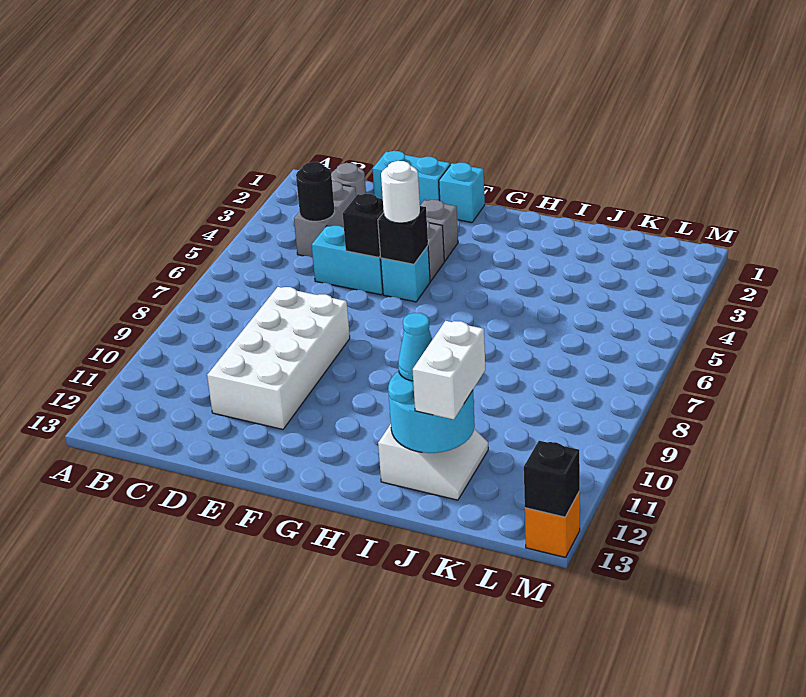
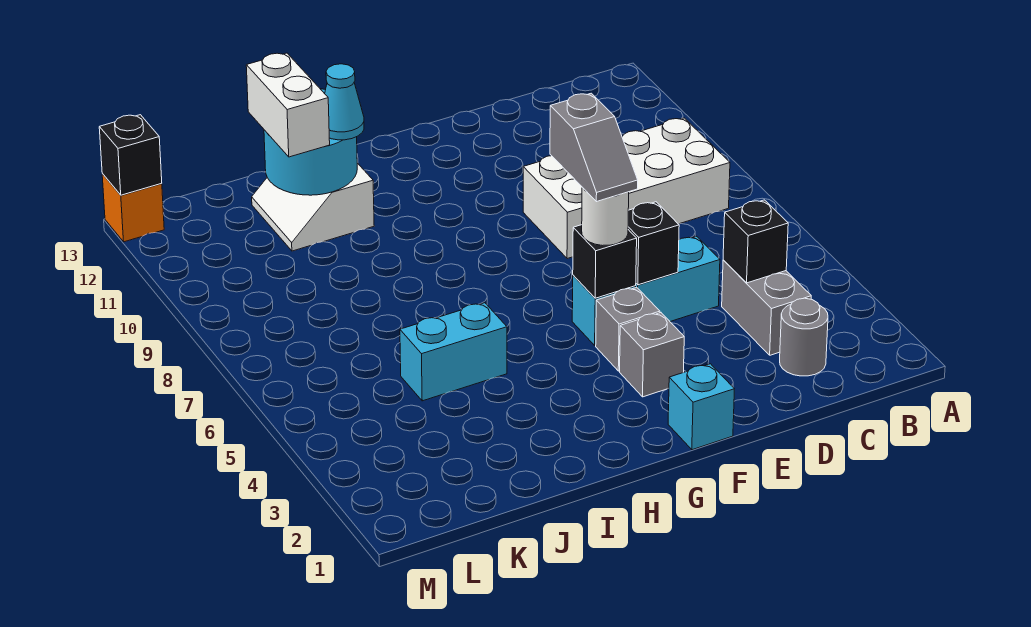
black round brick C4 level 2 -> black brick C4 level 2
cyan brick D1:E1 level 1 -> cyan brick I5:J5 level 1
white brick D8:E11 level 1 -> white brick B8:E9 level 1
none -> grey slope F5:F6 level 4 top 6

